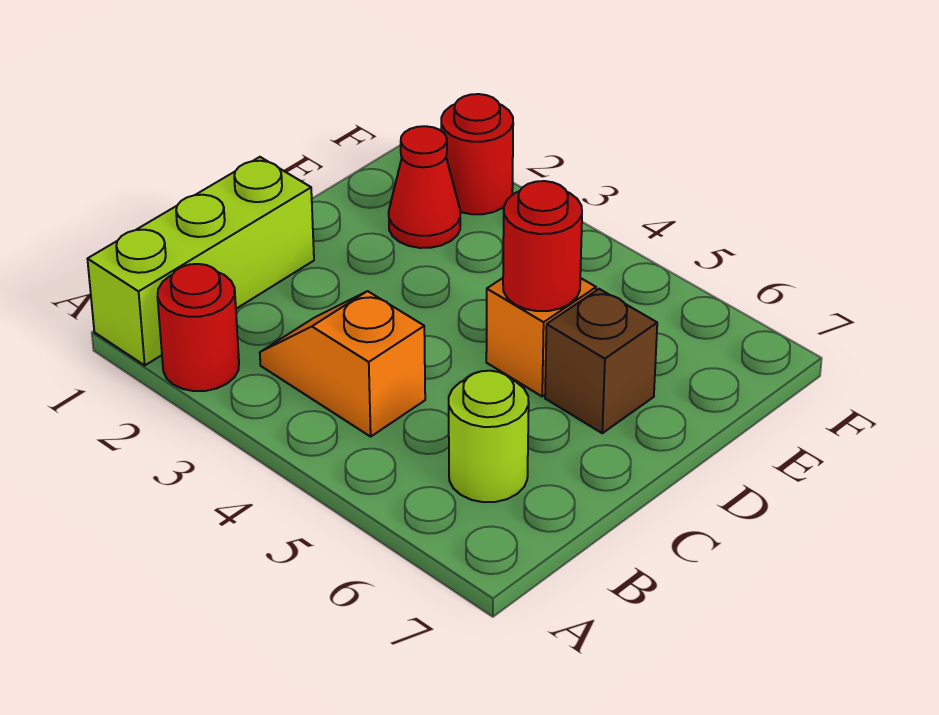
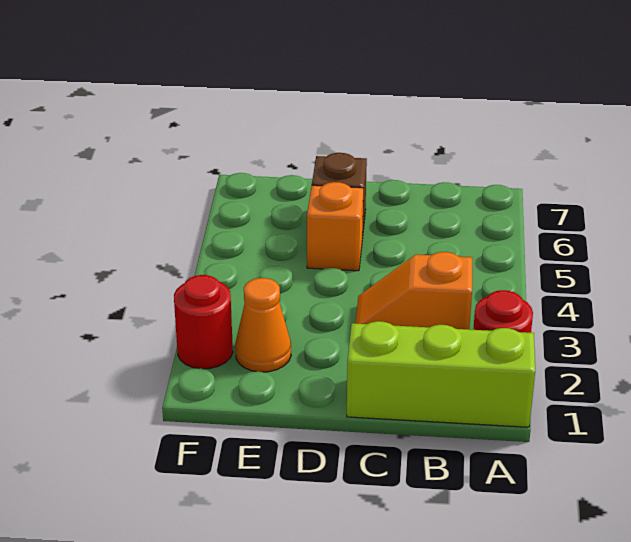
orange slope B3:B4 level 1 top 4 -> orange slope B3:C3 level 1 top B
lime round brick B6 level 1 -> none
red round brick D5 level 2 -> none
red cone E2 level 1 -> orange cone E2 level 1

